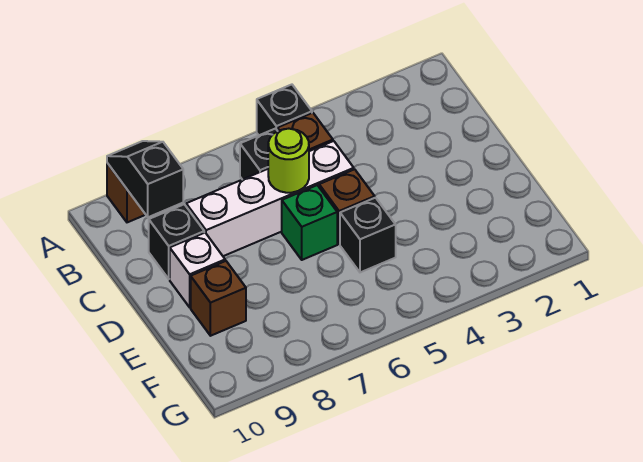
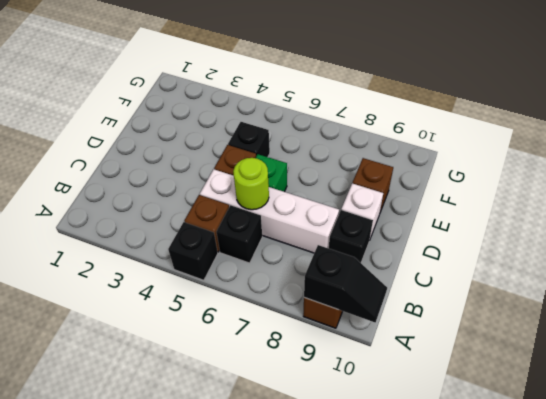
black slope A9:B9 level 2 top B -> black slope A9:A10 level 2 top 9

